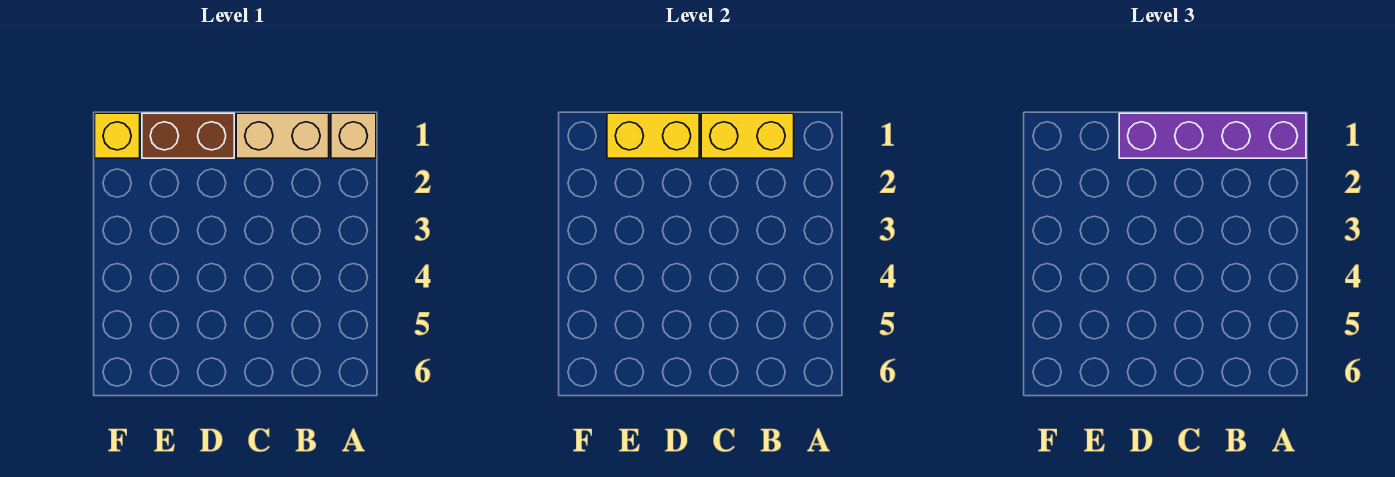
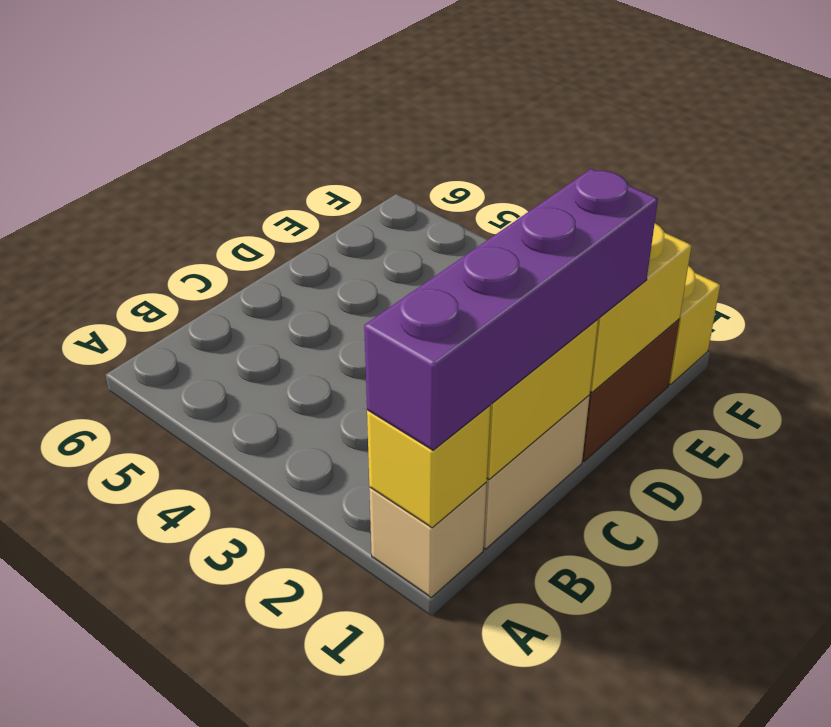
none -> yellow brick A1 level 2

